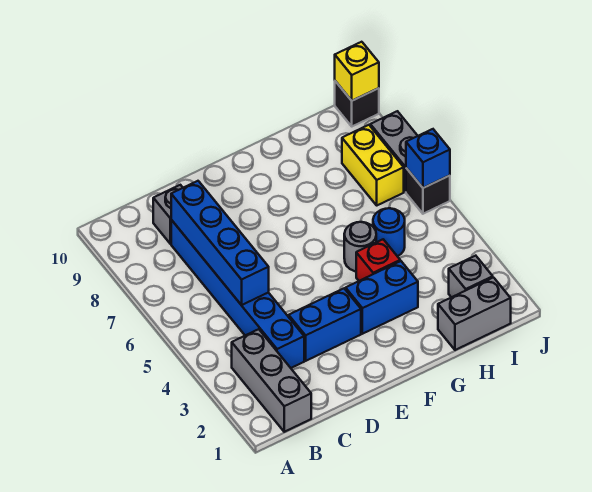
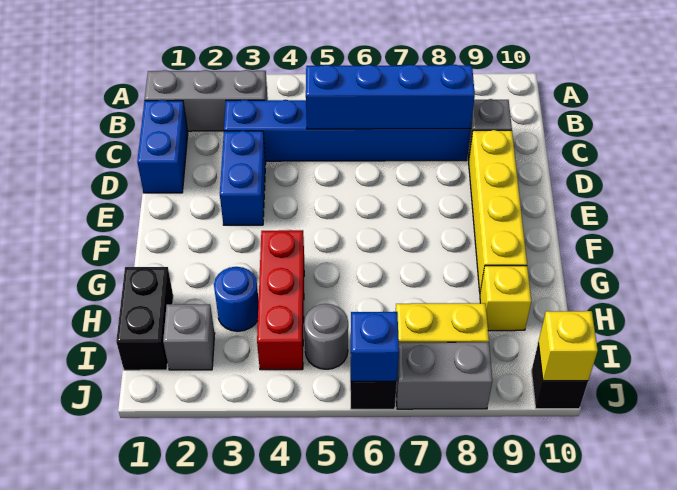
none -> yellow brick D9:G9 level 1
blue brick F3:G3 level 1 -> blue brick C1:D1 level 1
red brick G4 level 1 -> red brick G4:I4 level 1
grey round brick G5 level 1 -> grey round brick I5 level 1
grey brick H1:I1 level 1 -> black brick H1:I1 level 1
blue round brick H5 level 1 -> blue round brick H3 level 1
none -> yellow brick H9 level 1

